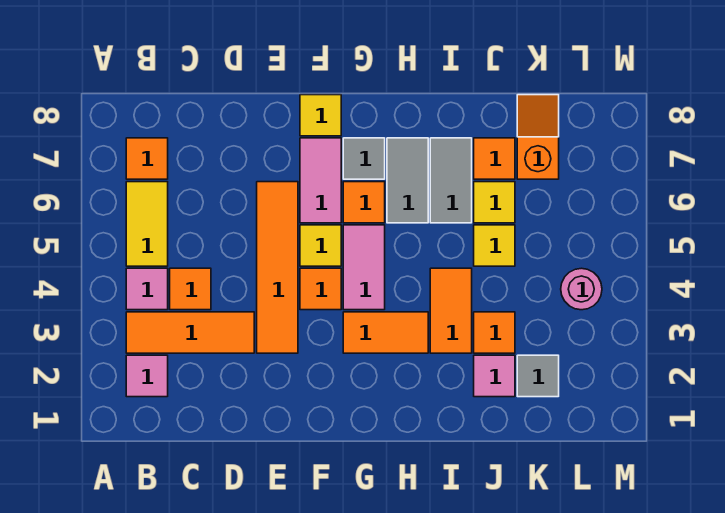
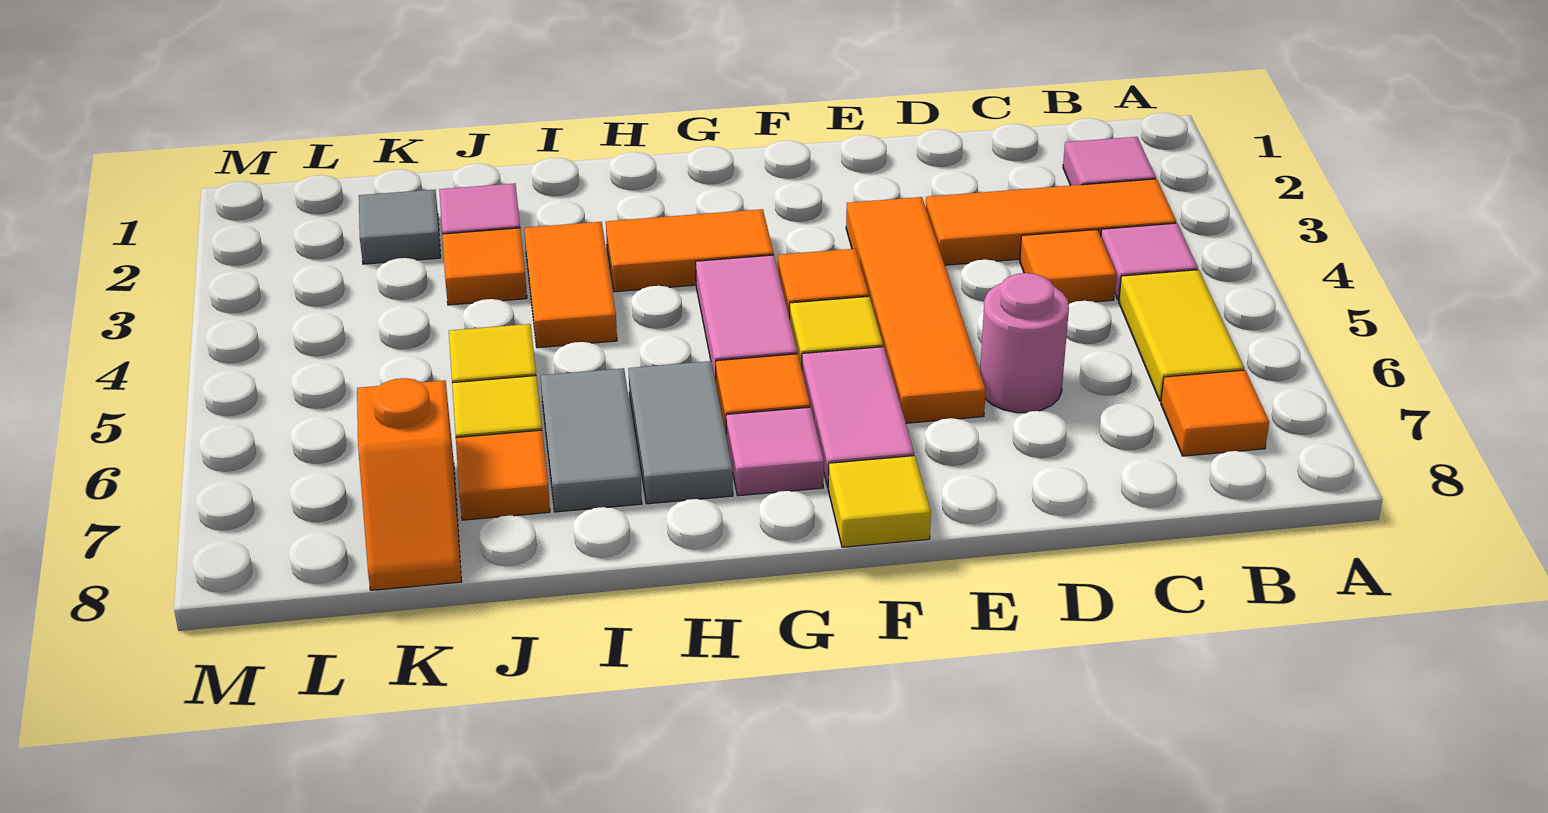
grey tile G7 level 1 -> pink tile G7 level 1
pink round brick L4 level 1 -> pink round brick D6 level 1

